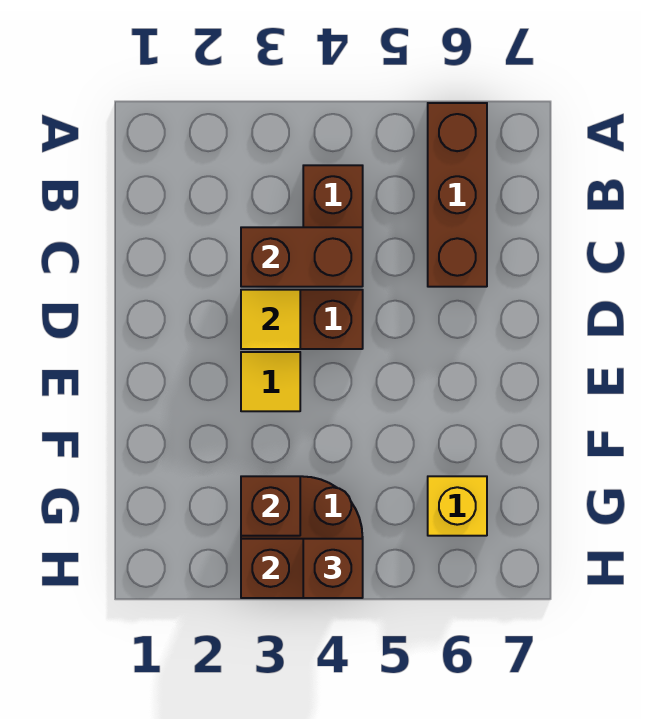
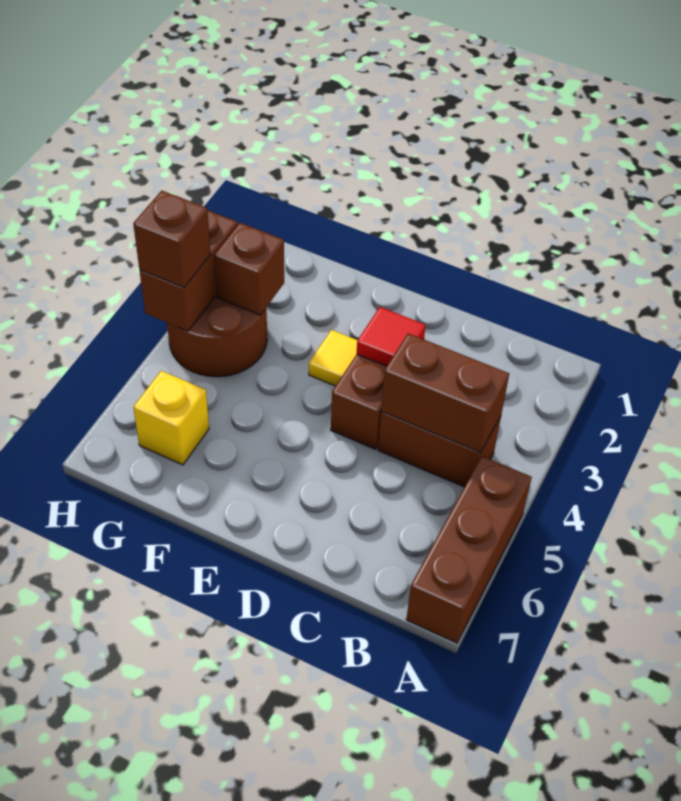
brown brick A6:C6 level 1 -> brown brick A5:A7 level 1
brown brick C3:C4 level 2 -> brown brick B4:C4 level 2
yellow tile D3 level 2 -> red tile D3 level 2

